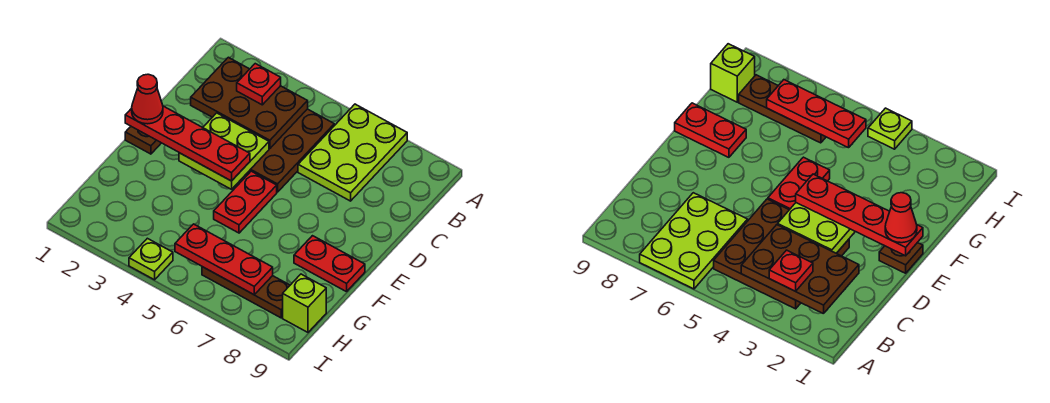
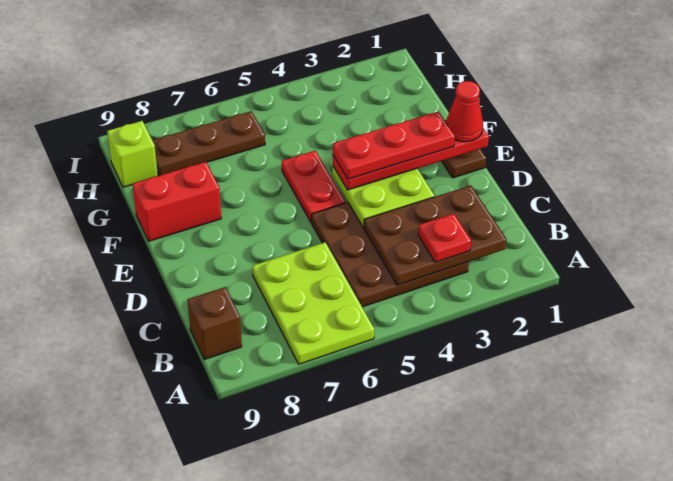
none -> brown brick B9 level 1
red plate F8:F9 level 1 -> red brick F8:F9 level 1
red plate H5:H7 level 2 -> red plate E2:E4 level 4
lime plate I4 level 1 -> none

